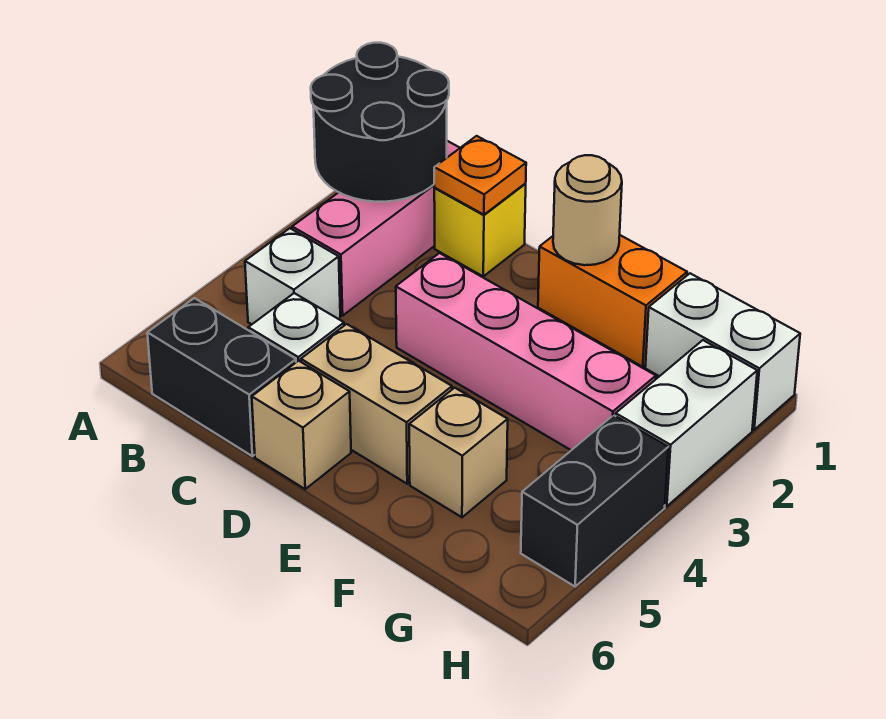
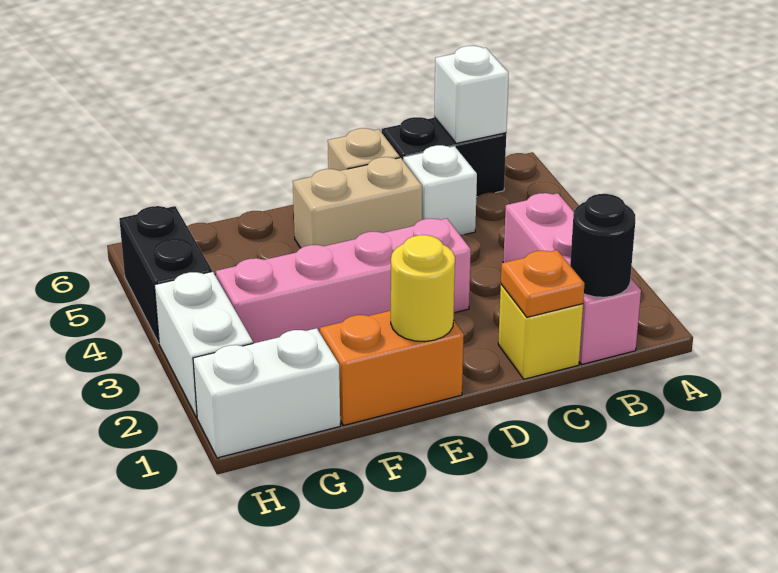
black round brick A1:B2 level 2 -> black round brick B1 level 2
white brick B4 level 1 -> white brick B6 level 2
tan round brick E1 level 2 -> yellow round brick E1 level 2
tan brick F5 level 1 -> none

